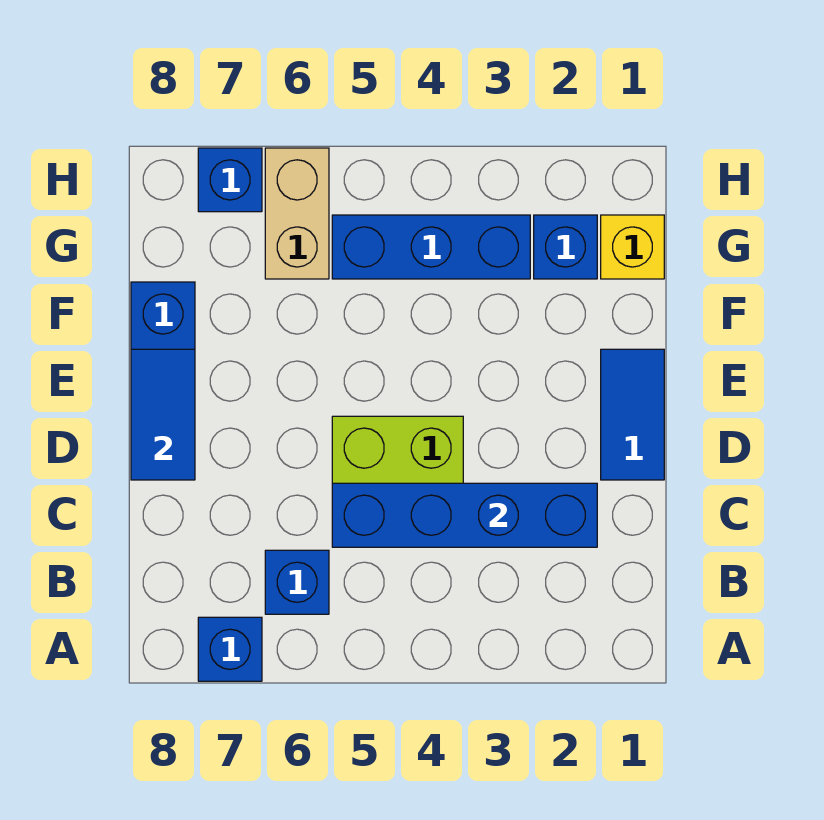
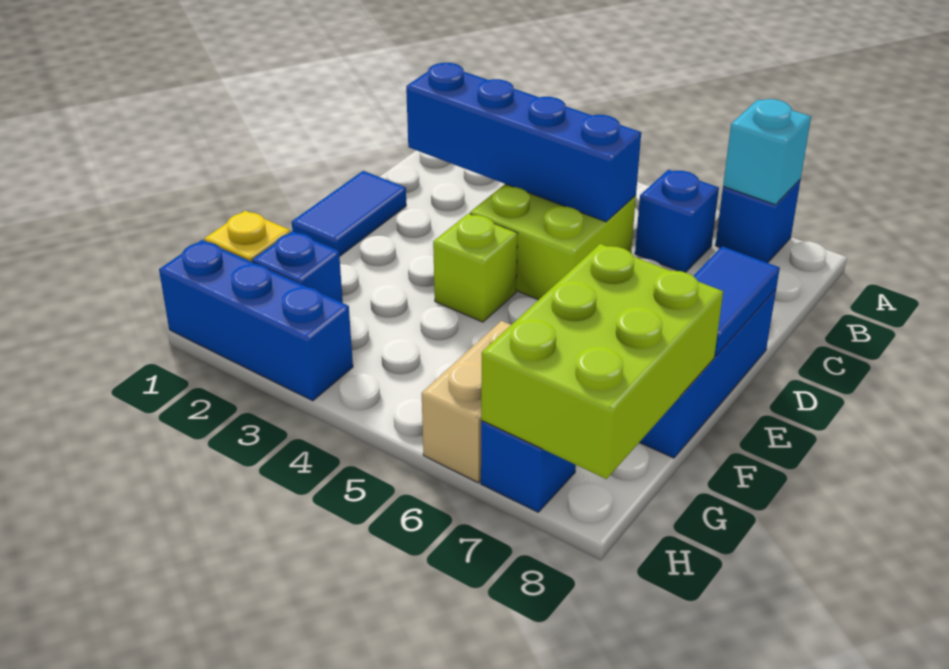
none -> cyan brick A7 level 2
none -> lime brick E4 level 1
none -> lime brick F7:H8 level 2
blue brick G3:G5 level 1 -> blue brick H1:H3 level 1

